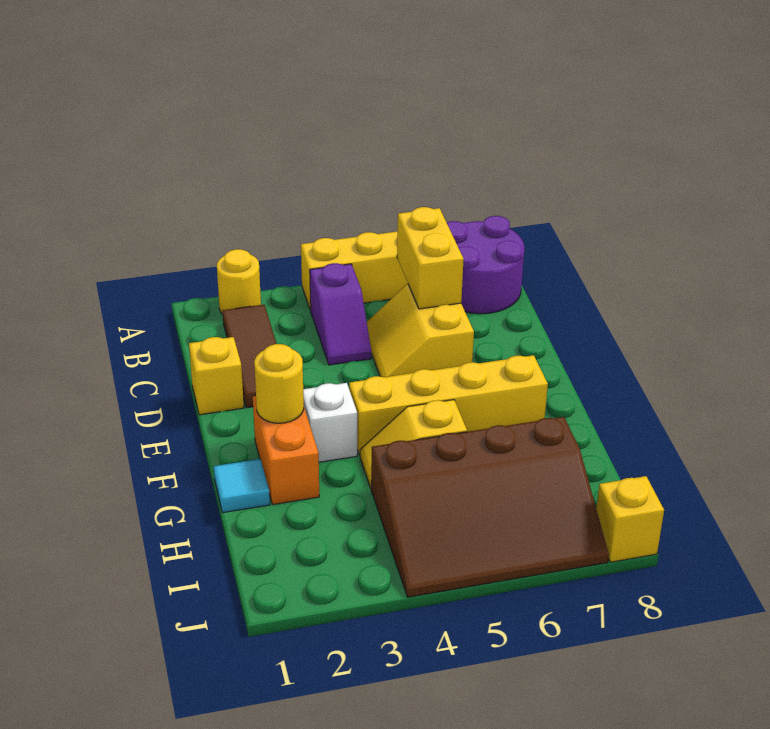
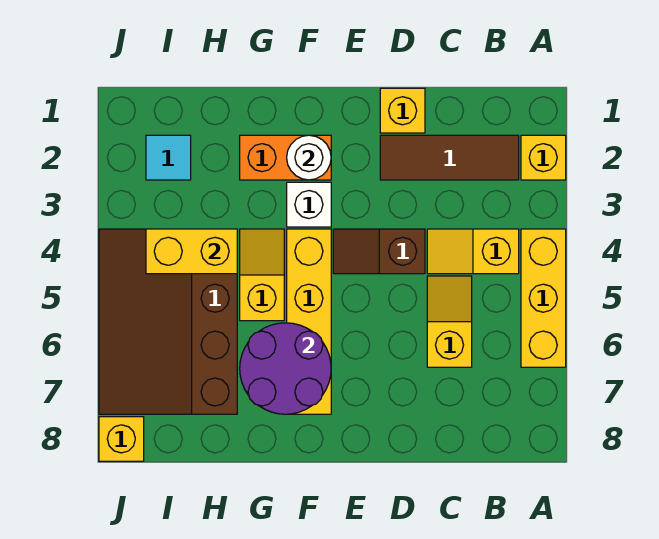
yellow round brick A2 level 1 -> yellow brick A2 level 1
purple round brick A7:B8 level 1 -> purple round brick F6:G7 level 2
purple slope B4:C4 level 1 top B -> yellow slope B4:C4 level 1 top B
yellow brick B6:C6 level 2 -> yellow brick H4:I4 level 2
yellow slope C5:D6 level 1 top 6 -> yellow slope C5:C6 level 1 top 6
none -> brown slope D4:E4 level 1 top D
yellow round brick F2 level 2 -> white round brick F2 level 2
cyan tile G1 level 1 -> cyan tile I2 level 1

